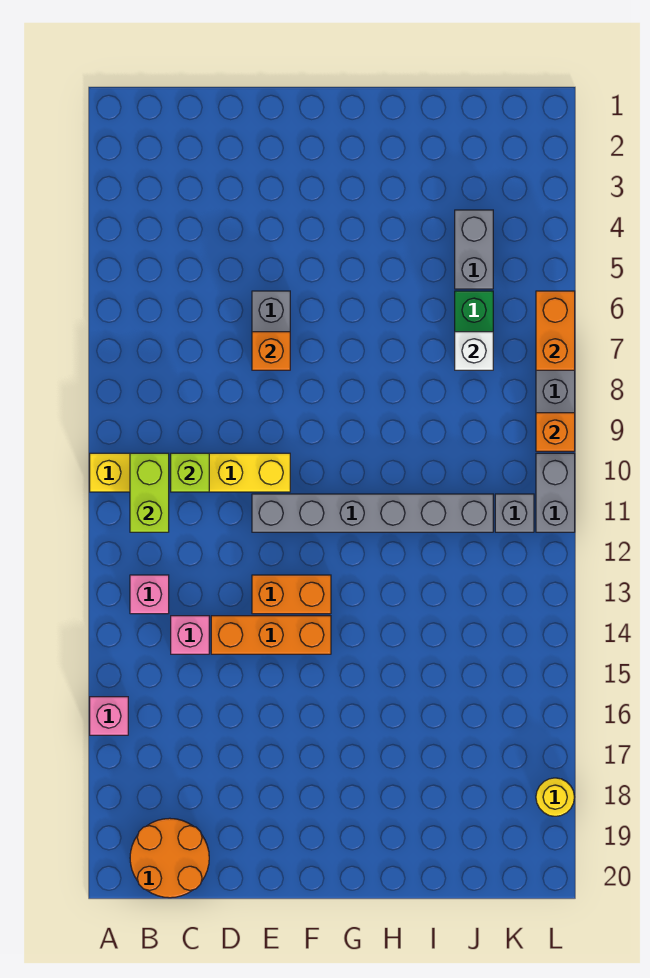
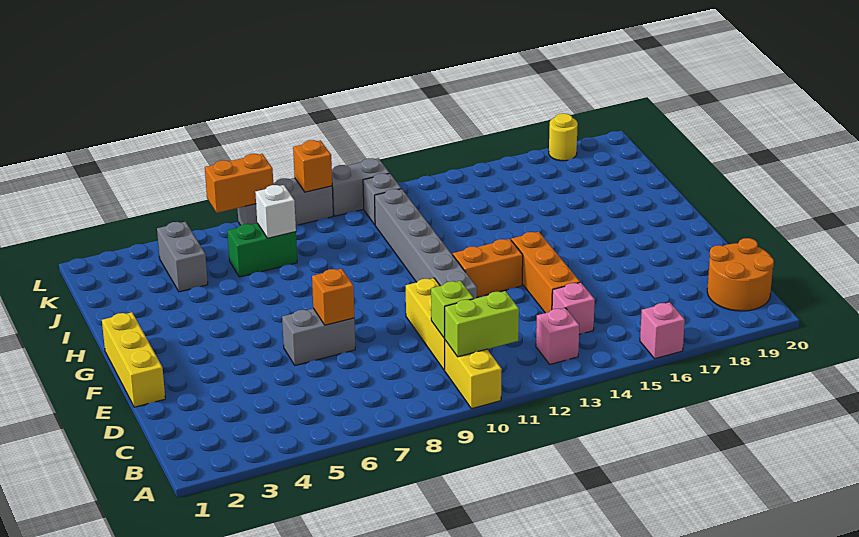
none -> yellow brick E1:G1 level 1
orange brick E13:F13 level 1 -> orange brick F12:F13 level 1
grey brick J4:J5 level 1 -> grey brick J4:K4 level 1

